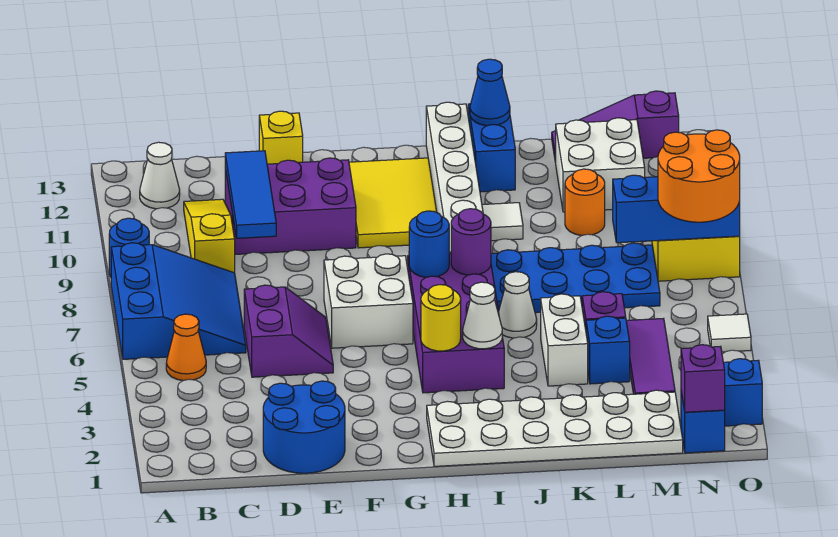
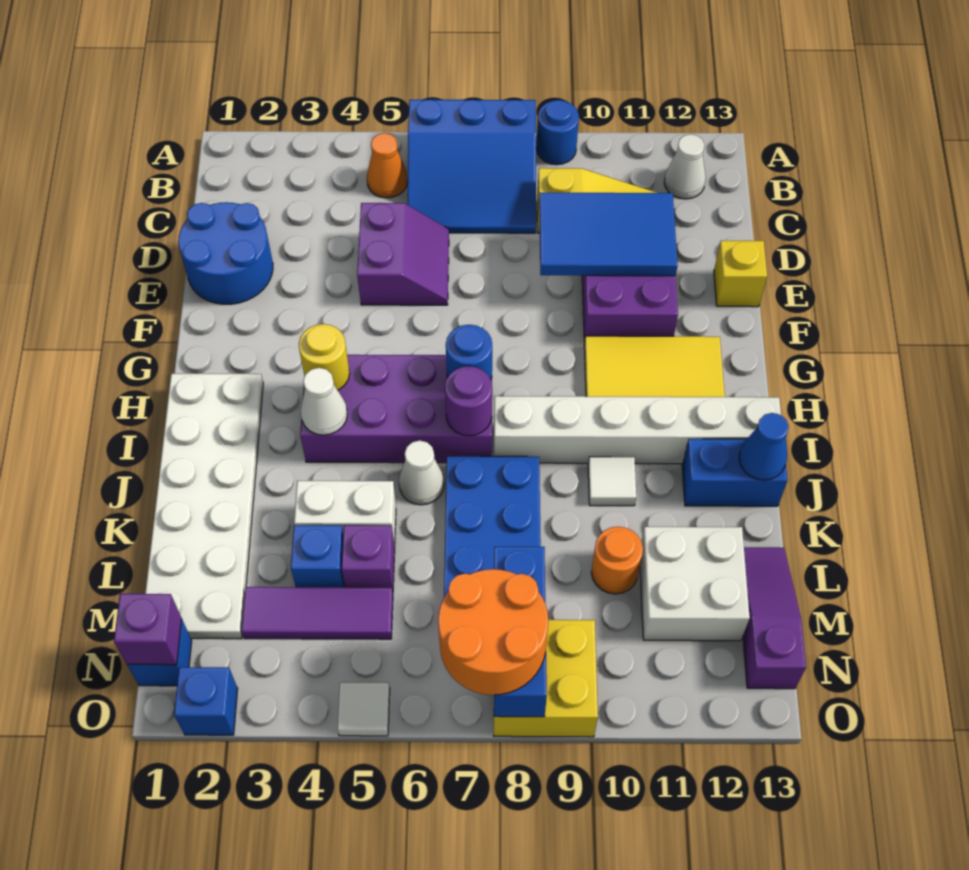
purple slope D5:E6 level 1 top D -> purple slope D5:E6 level 1 top 5
blue tile D9:D11 level 2 -> blue tile D9:E11 level 2
white brick F6:G7 level 1 -> none

